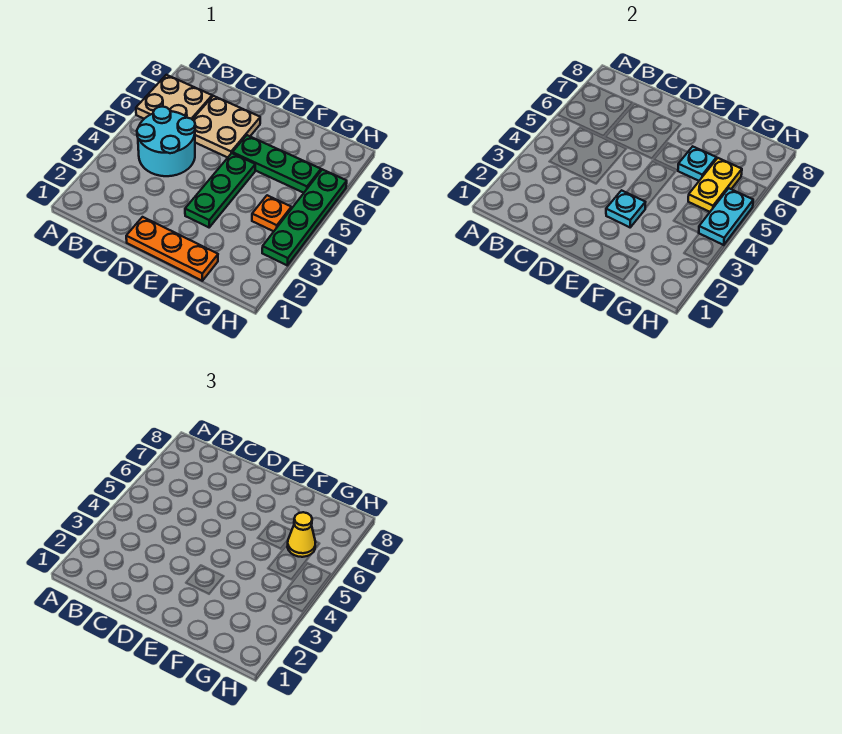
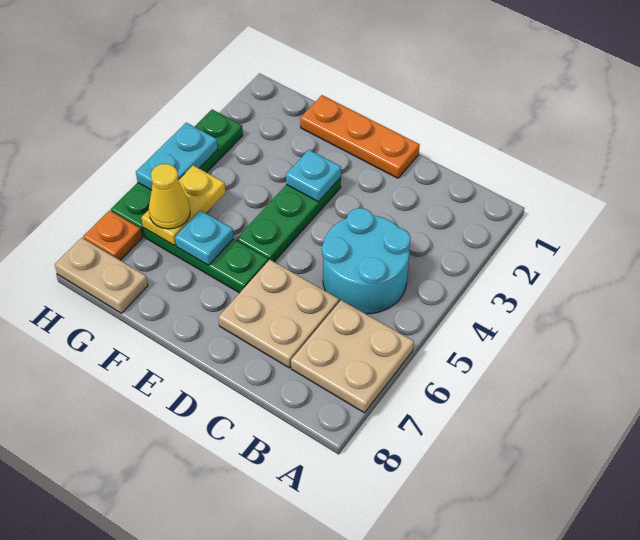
orange plate G4 level 1 -> orange plate H7 level 1
none -> tan plate G8:H8 level 1

